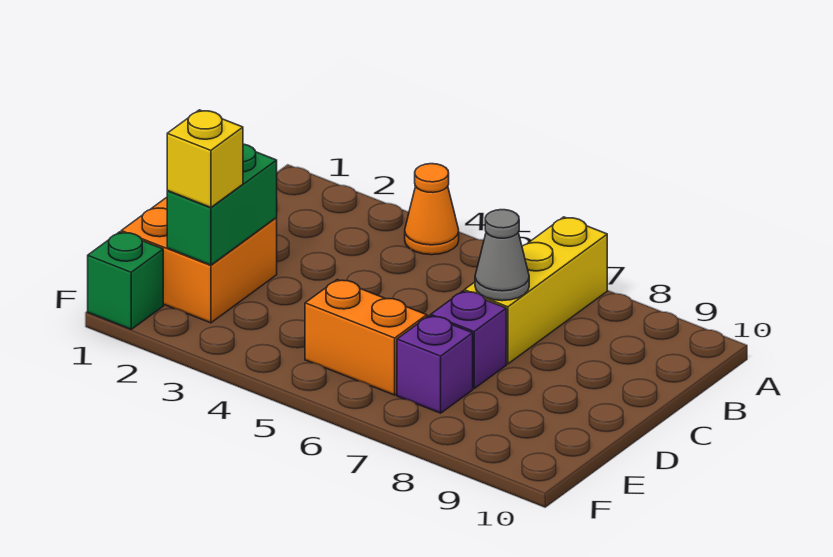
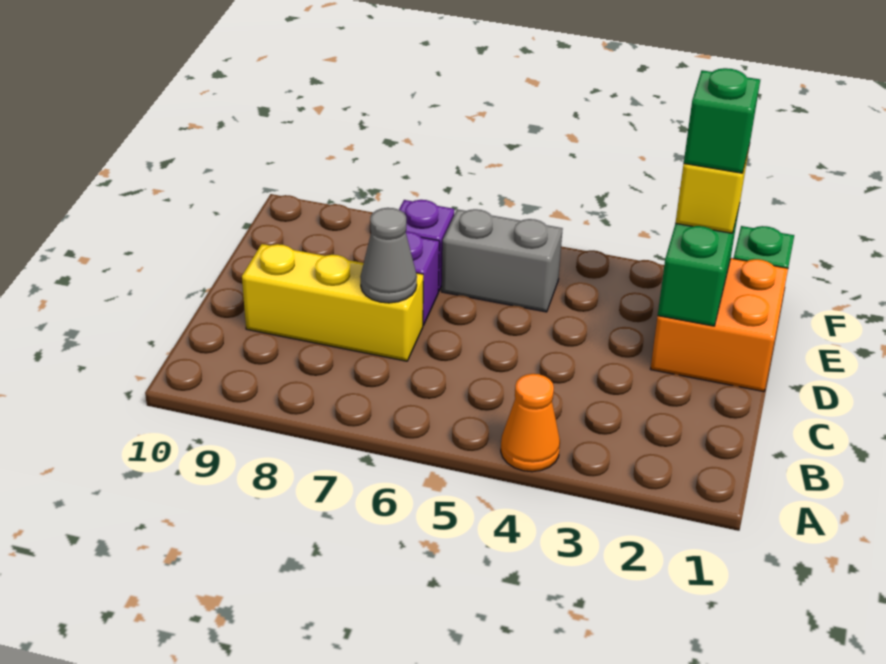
yellow brick A7:C7 level 1 -> yellow brick C7:C9 level 1
none -> green brick E2 level 4
orange brick E5:E6 level 1 -> grey brick E5:E6 level 1

